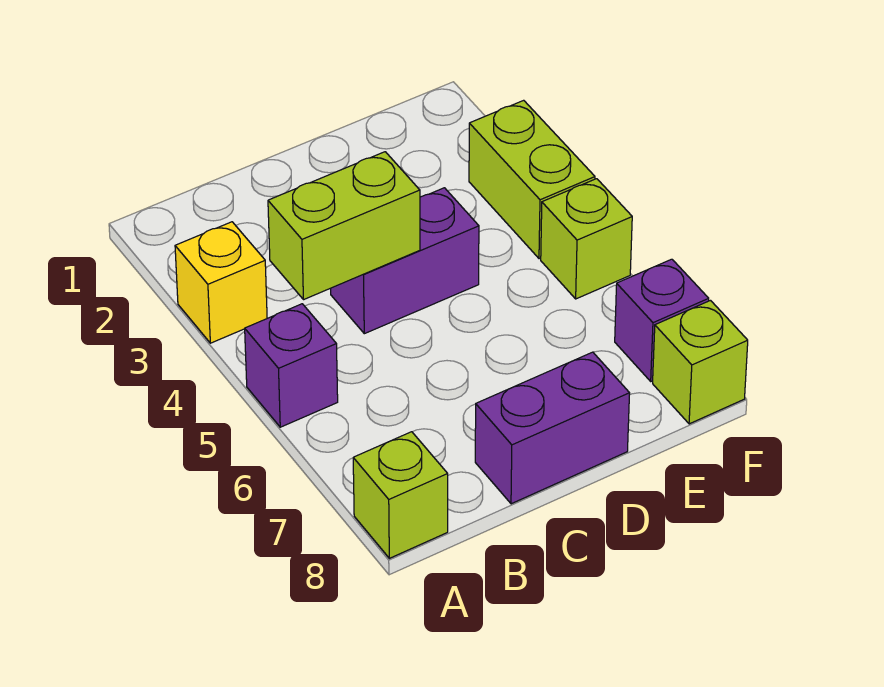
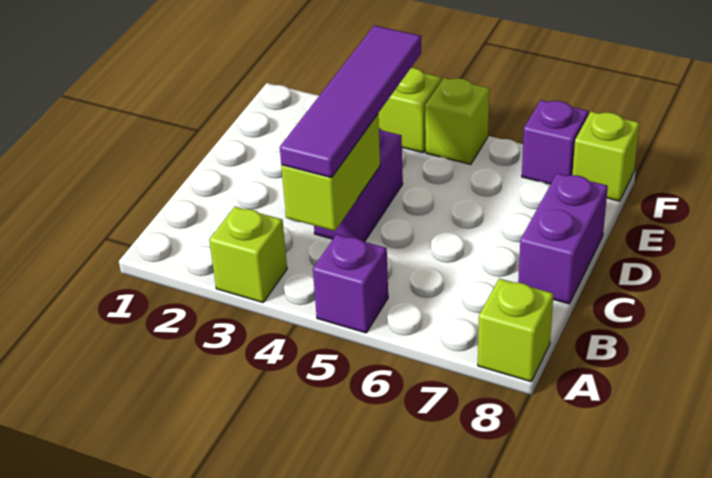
yellow brick A3 level 1 -> lime brick A3 level 1
none -> purple tile B4:E4 level 3

